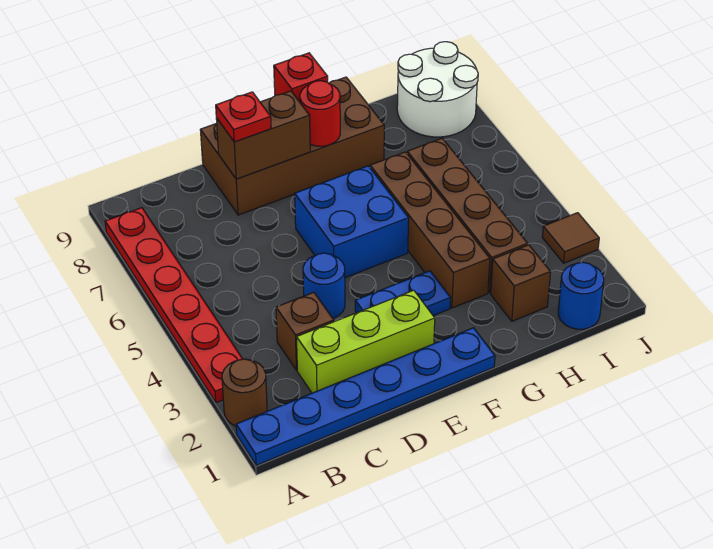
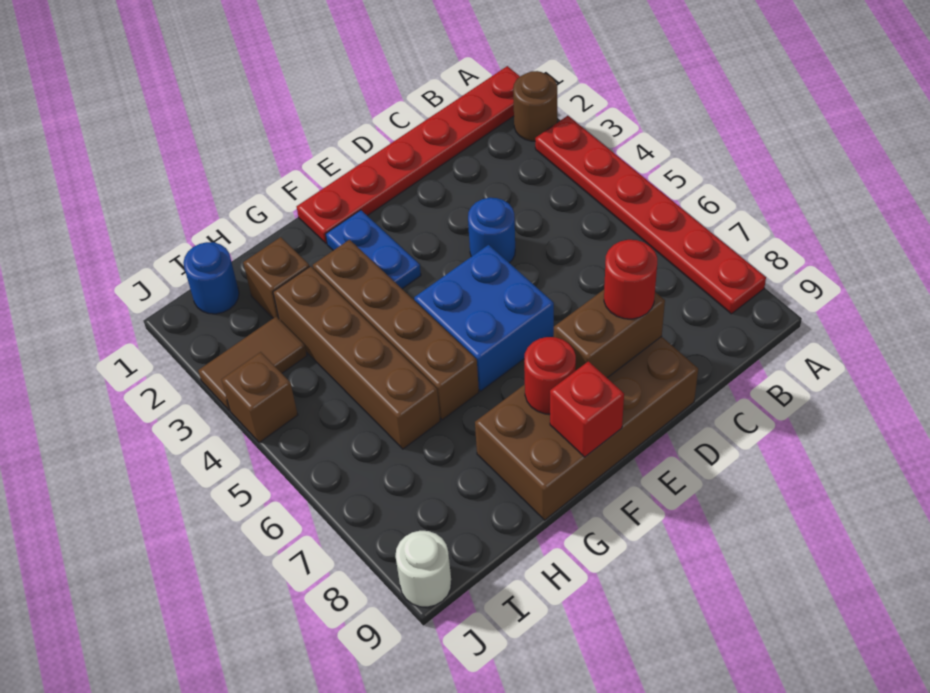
blue plate A1:F1 level 1 -> red plate A1:F1 level 1
lime brick C2:E2 level 1 -> none
brown brick C3 level 1 -> brown brick J4 level 1
red plate D8 level 3 -> red round brick D8 level 3
blue plate E3:F3 level 1 -> blue plate F2:F3 level 1
white round brick I8:J9 level 1 -> white round brick J9 level 1
brown tile J3 level 1 -> brown tile I3:J3 level 1

